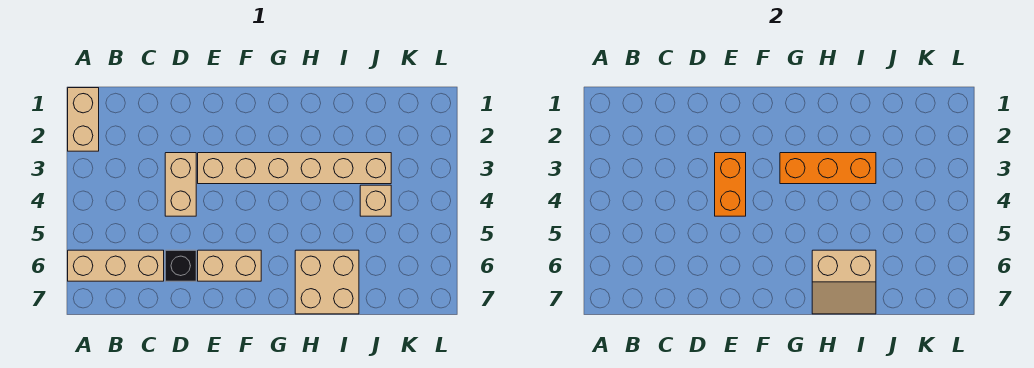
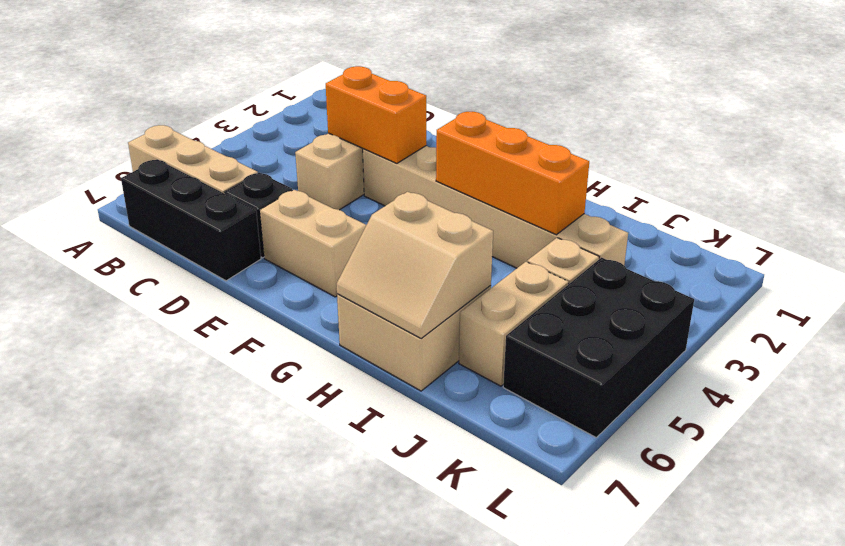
tan brick A1:A2 level 1 -> tan brick J5:J6 level 1
none -> black brick B7:D7 level 1
orange brick E3:E4 level 2 -> orange brick D3:E3 level 2
none -> black brick K4:L6 level 1

